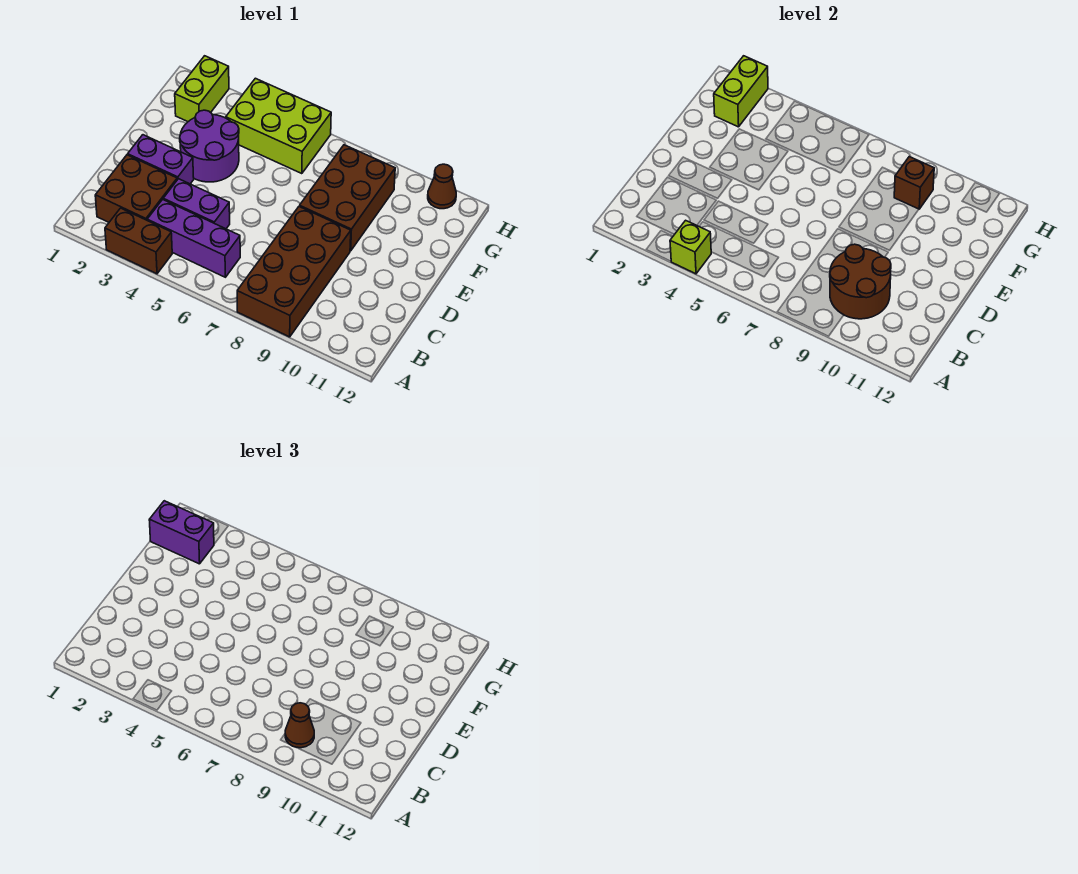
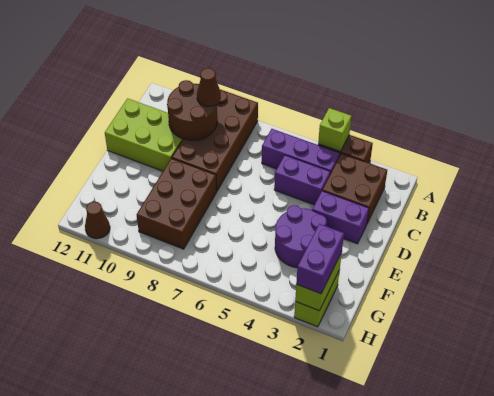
purple brick G1:G2 level 3 -> purple brick G2:H2 level 3
lime brick G4:H6 level 1 -> lime brick C10:D12 level 1
brown brick G9 level 2 -> none

